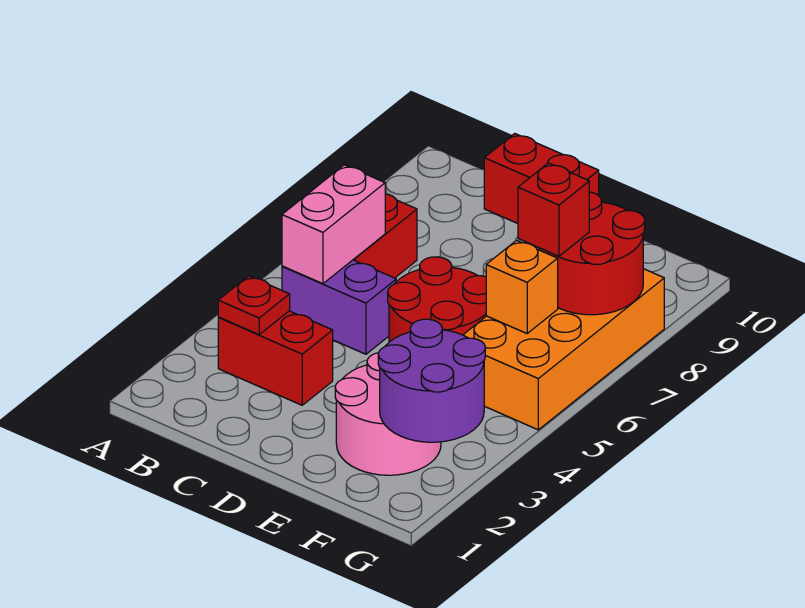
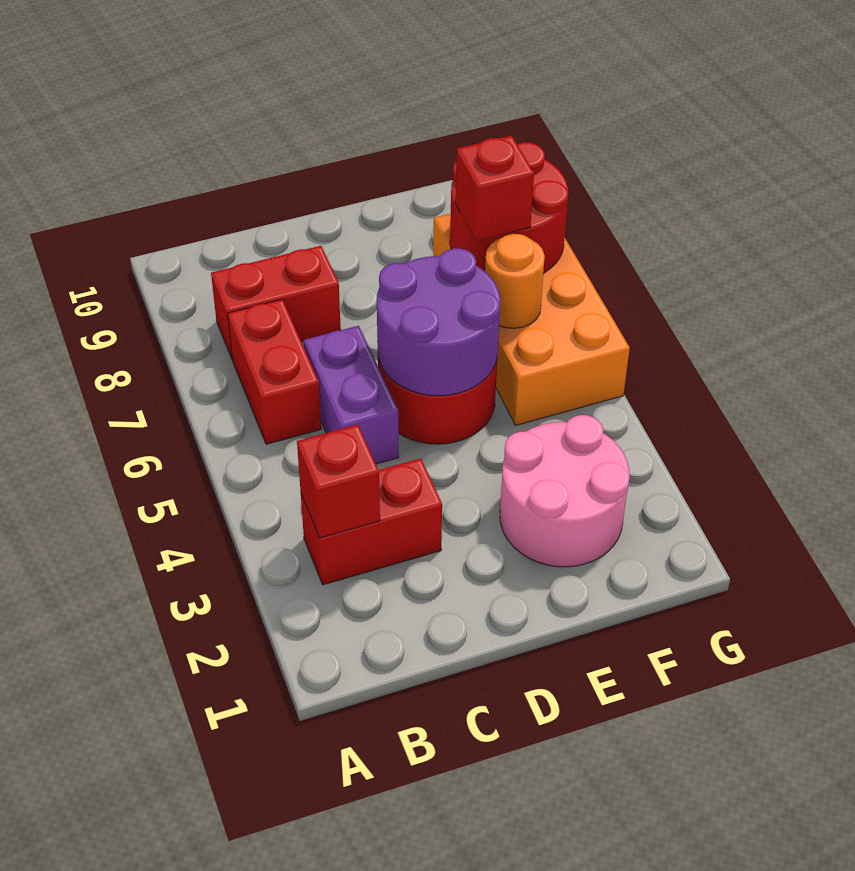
red plate B3 level 2 -> red brick B3 level 2
purple brick B5:C5 level 1 -> purple brick C5:C6 level 1
pink brick B5:B6 level 2 -> none
red brick C10:D10 level 1 -> red brick B8:C8 level 1
purple round brick F2:G3 level 2 -> purple round brick D5:E6 level 2
orange brick F6 level 2 -> orange round brick F6 level 2

